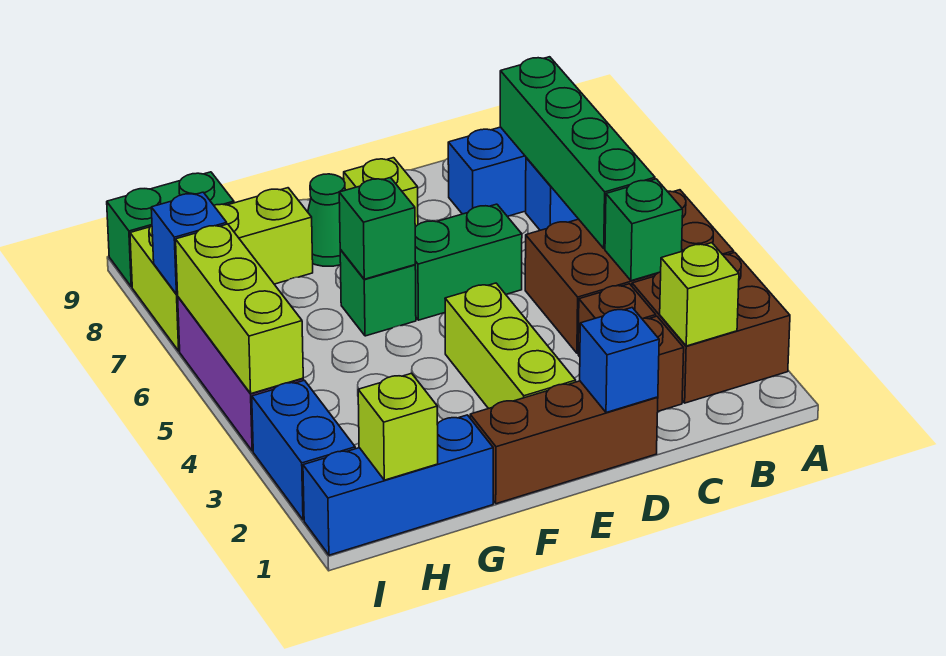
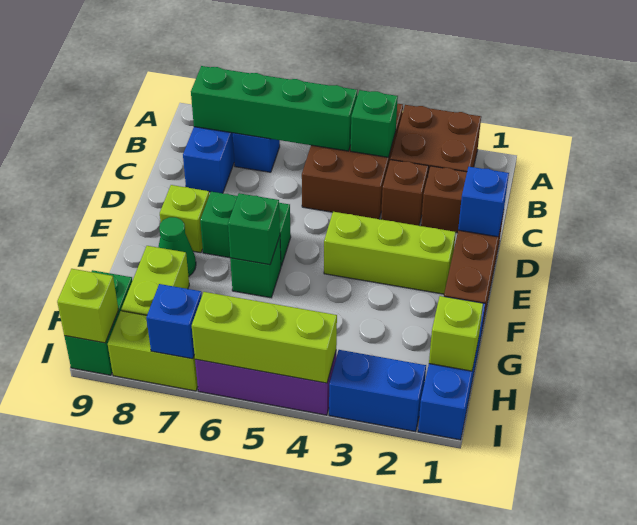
lime brick B2 level 2 -> lime brick I9 level 2
green brick D6:E6 level 1 -> green brick E6:E7 level 1

